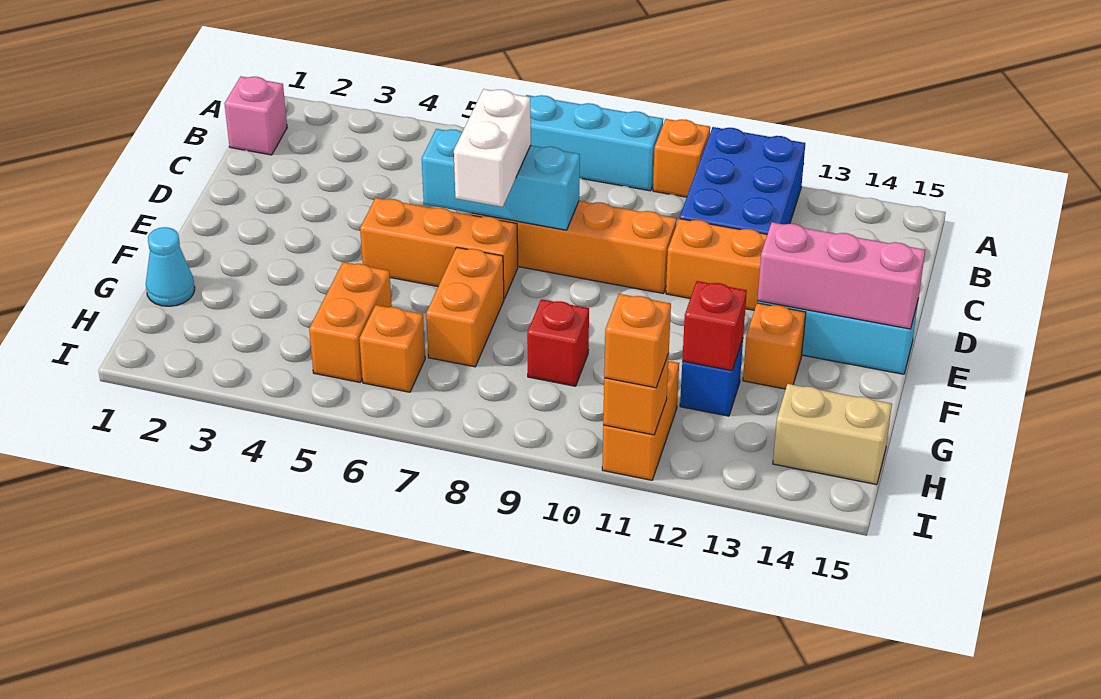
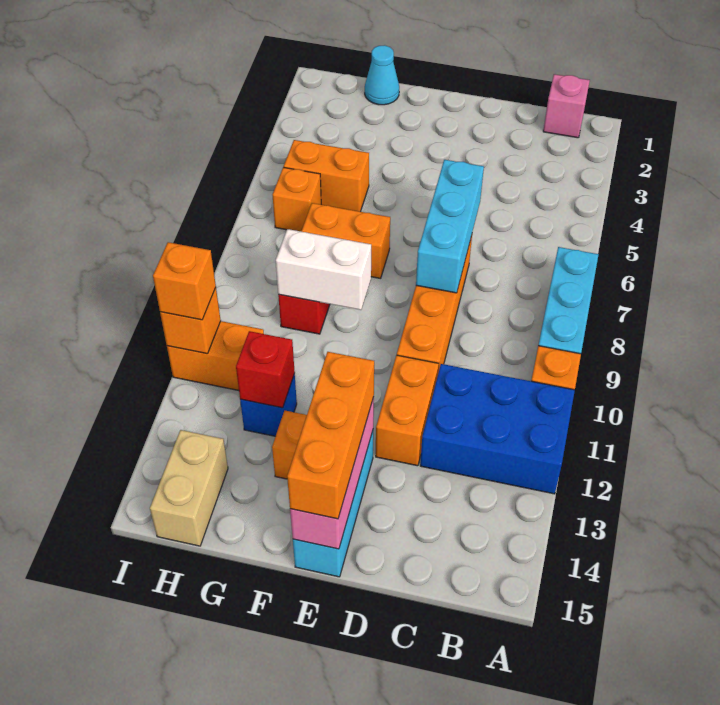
white brick D7:E7 level 3 -> white brick F9:G9 level 2
orange brick E5:E7 level 1 -> orange brick E13:E15 level 3

